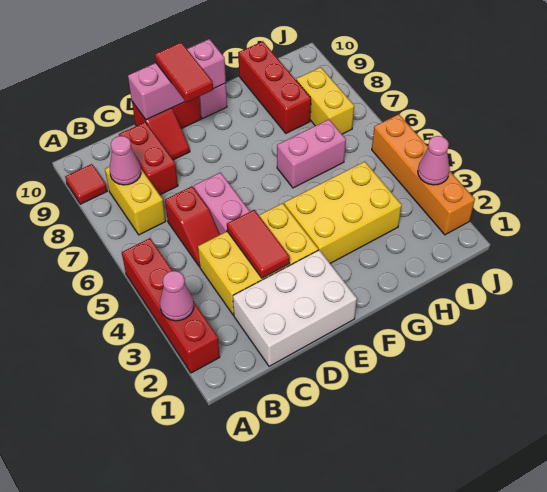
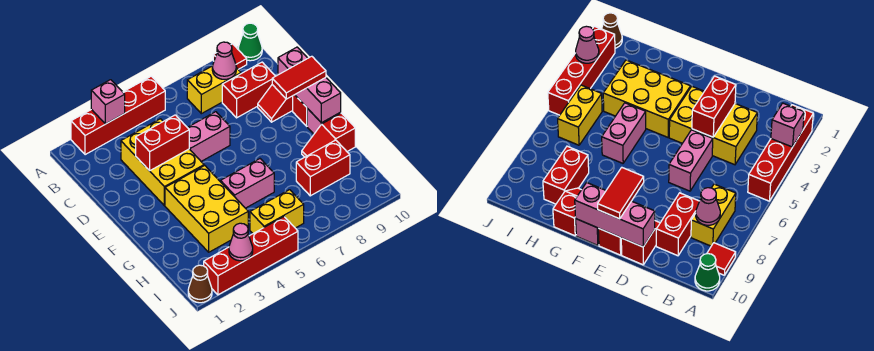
pink cone A3 level 2 -> pink brick A3 level 2
none -> green cone A10 level 1
white brick C1:E2 level 1 -> none
red slope C5:C6 level 1 top 6 -> red slope G9:G10 level 1 top 10
red tile D3:D4 level 2 -> red brick D3:D4 level 2
pink brick G6:H6 level 1 -> pink brick G5:G6 level 1
red brick H8:H10 level 1 -> red brick H8:H9 level 1
yellow brick I7:I8 level 1 -> yellow brick I5:I6 level 1
none -> brown cone J1 level 1
orange brick J2:J5 level 1 -> red brick J2:J5 level 1

